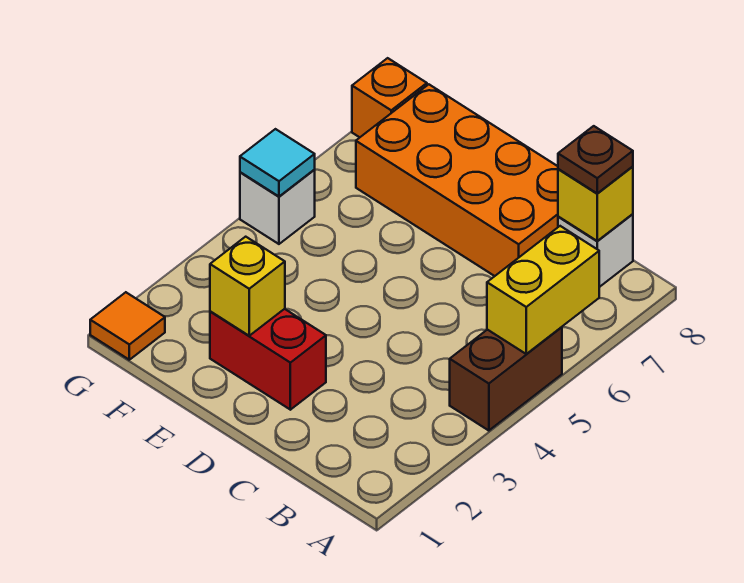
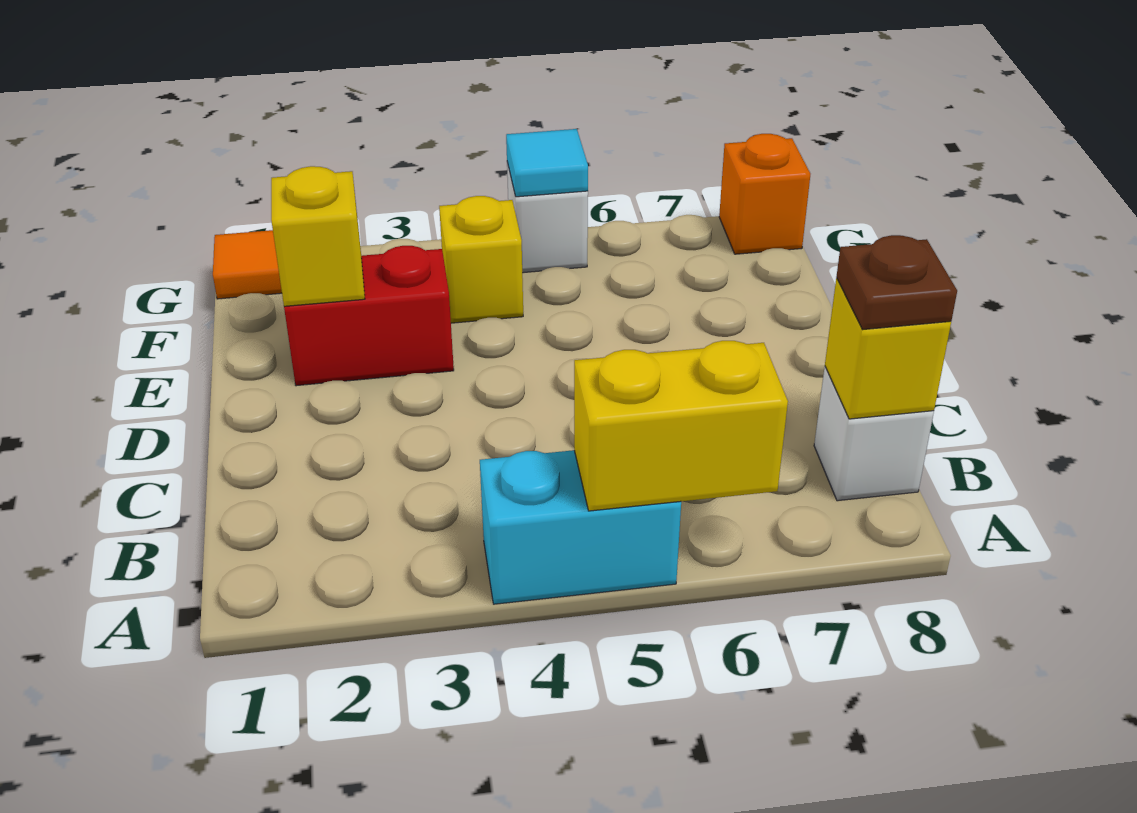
brown brick A4:A5 level 1 -> cyan brick A4:A5 level 1
orange brick C7:F8 level 1 -> none
red brick D2:E2 level 1 -> red brick E2:E3 level 1
none -> yellow brick F4 level 1

